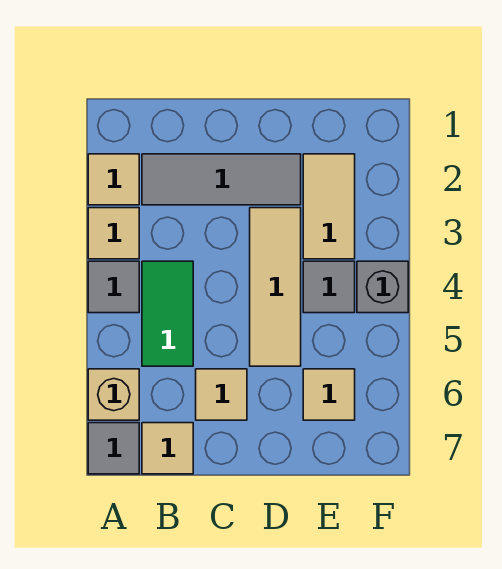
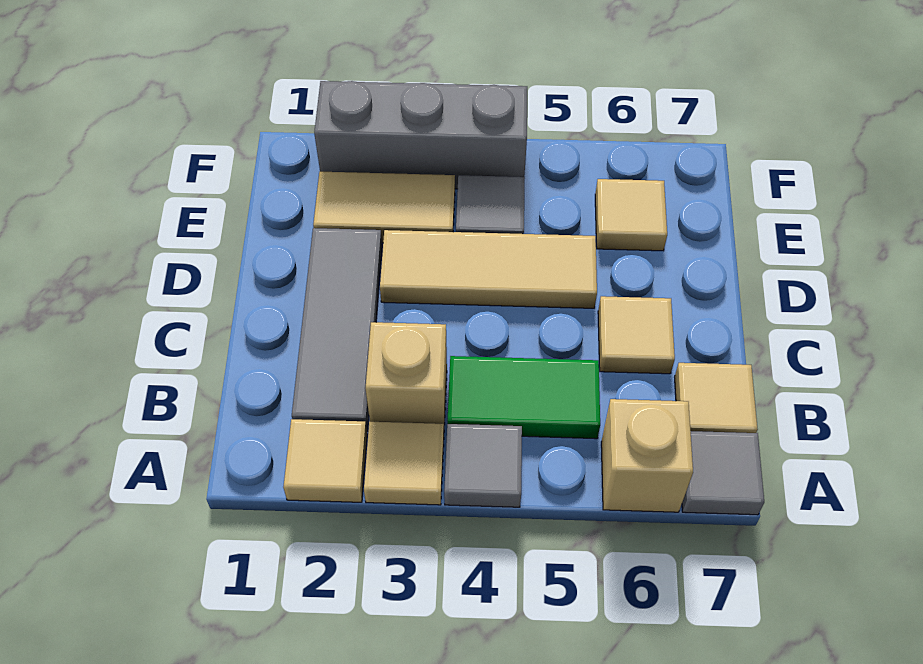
none -> tan brick B3 level 1
grey brick F4 level 1 -> grey brick F2:F4 level 1

